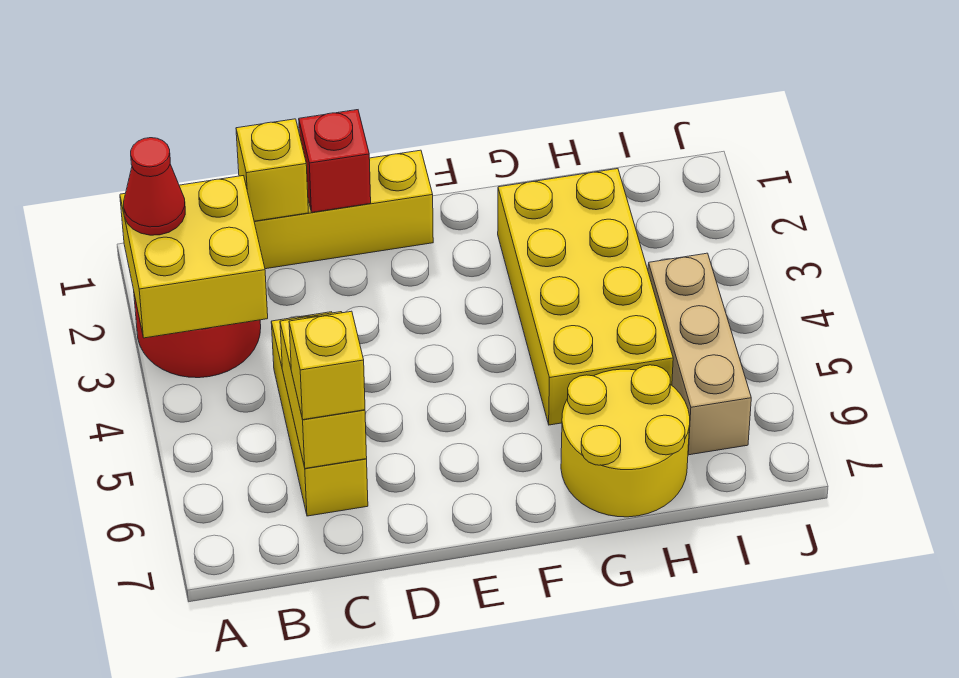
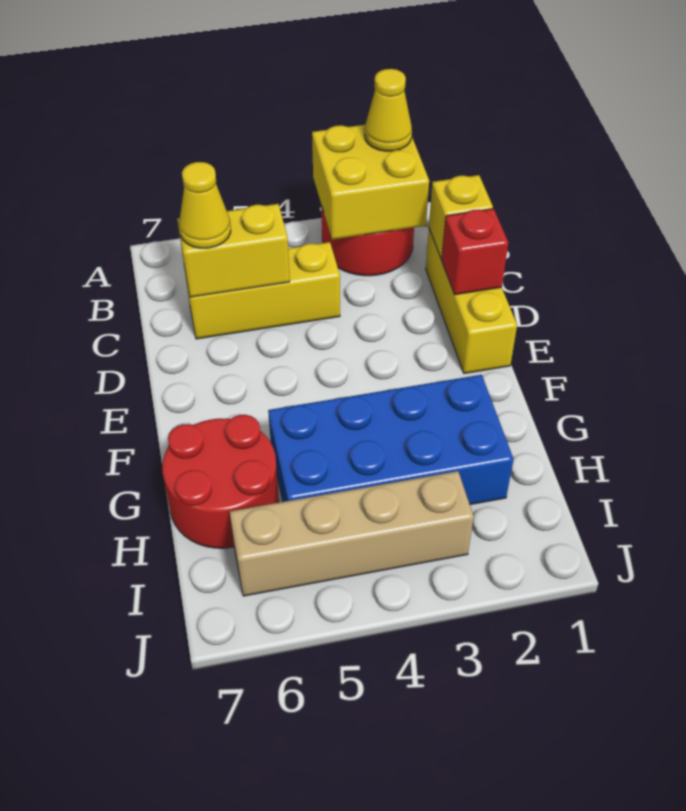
red cone A2 level 3 -> yellow cone A2 level 3
yellow brick C6 level 3 -> yellow cone C6 level 3
yellow brick G2:H5 level 1 -> blue brick G2:H5 level 1
yellow round brick G6:H7 level 1 -> red round brick G6:H7 level 1
tan brick I4:I6 level 1 -> tan brick I3:I6 level 1

